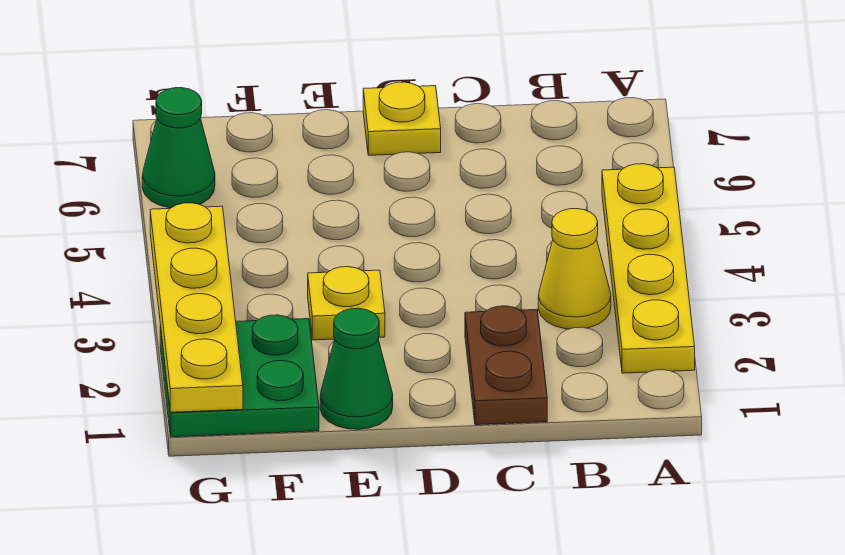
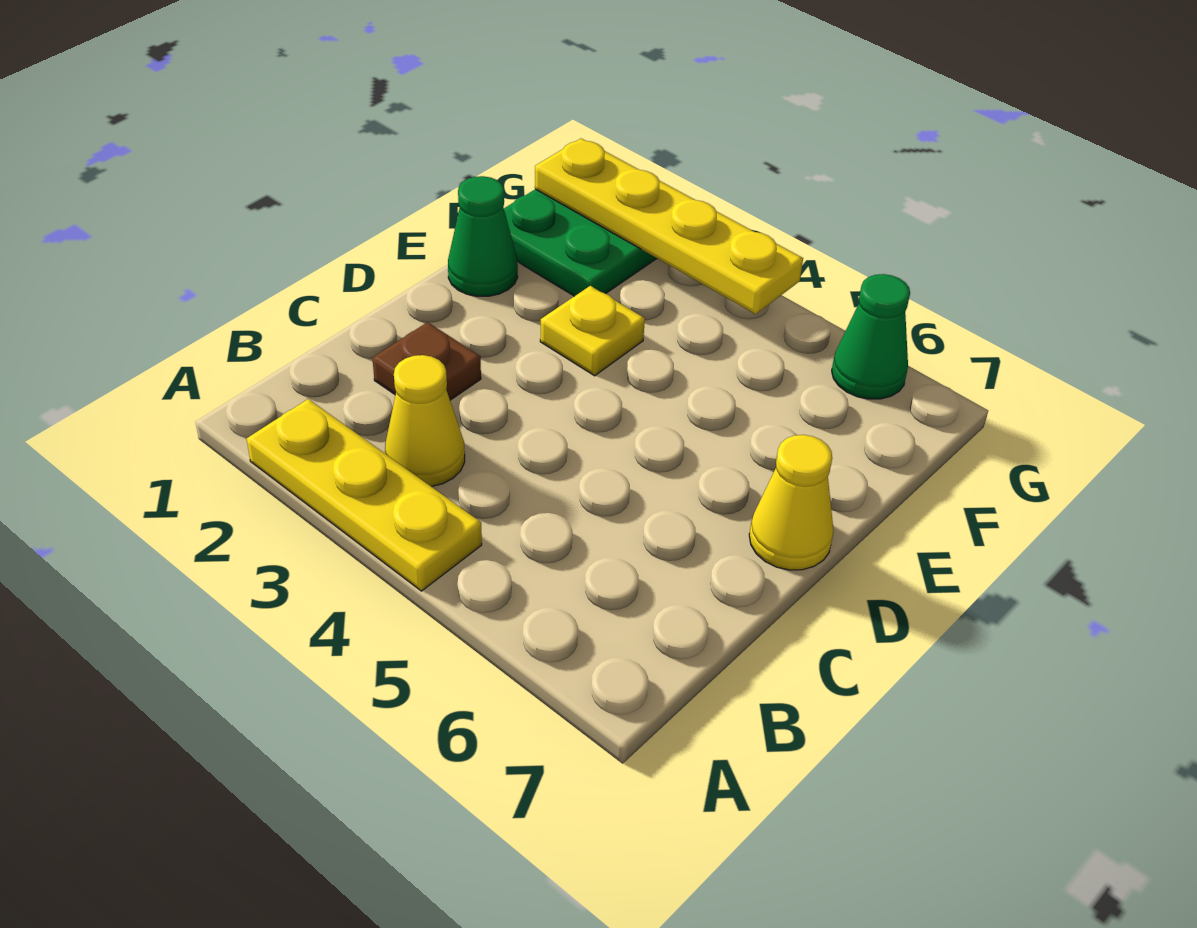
yellow plate A2:A5 level 1 -> yellow plate A2:A4 level 1
brown plate C1:C2 level 1 -> brown plate C2 level 1
yellow plate D7 level 1 -> yellow cone D7 level 1

